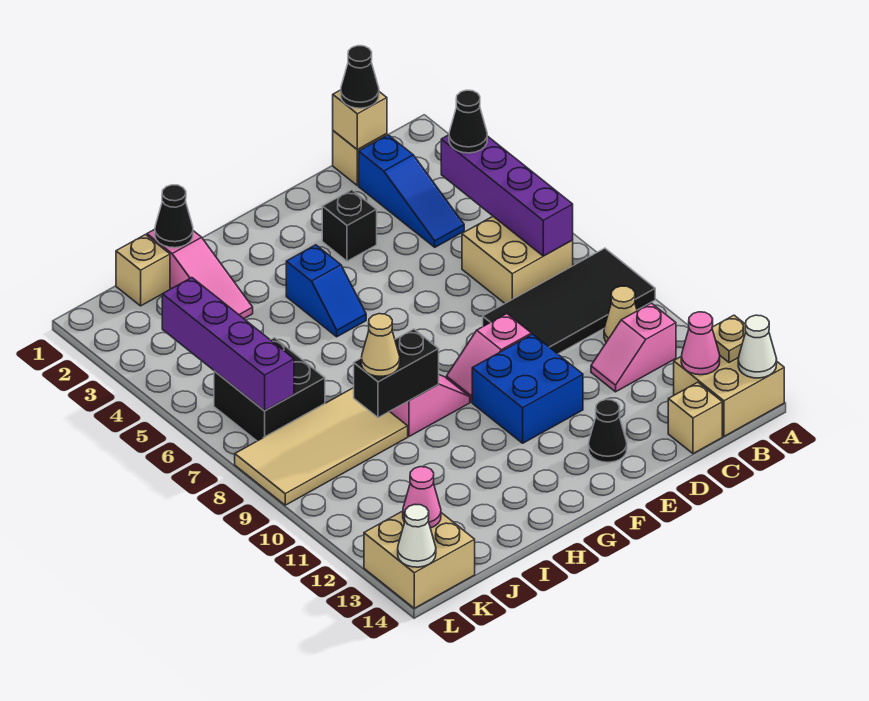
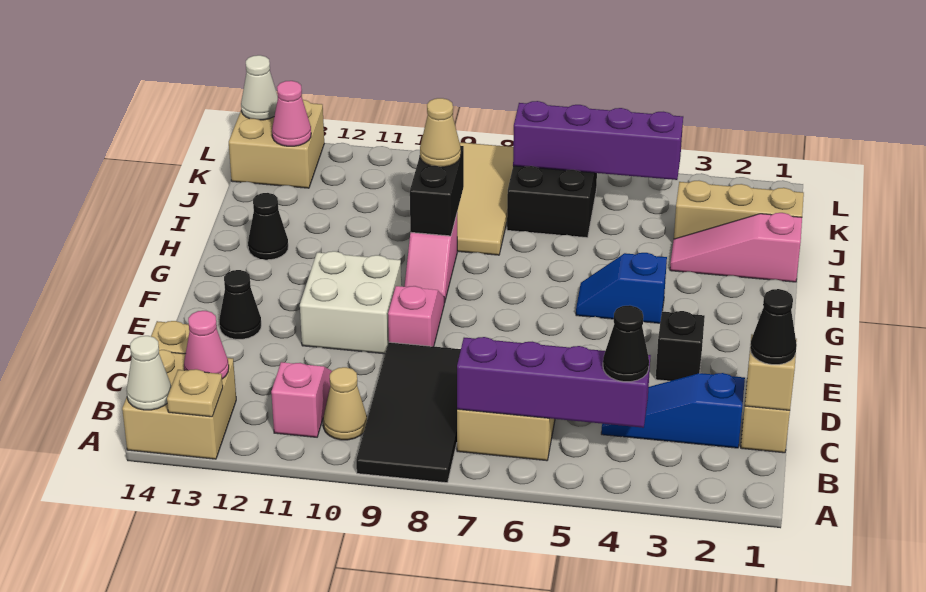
blue brick E10:F11 level 1 -> white brick E10:F11 level 1
black cone I1 level 2 -> black cone H13 level 1
tan brick J1 level 1 -> tan brick J1:J3 level 1

